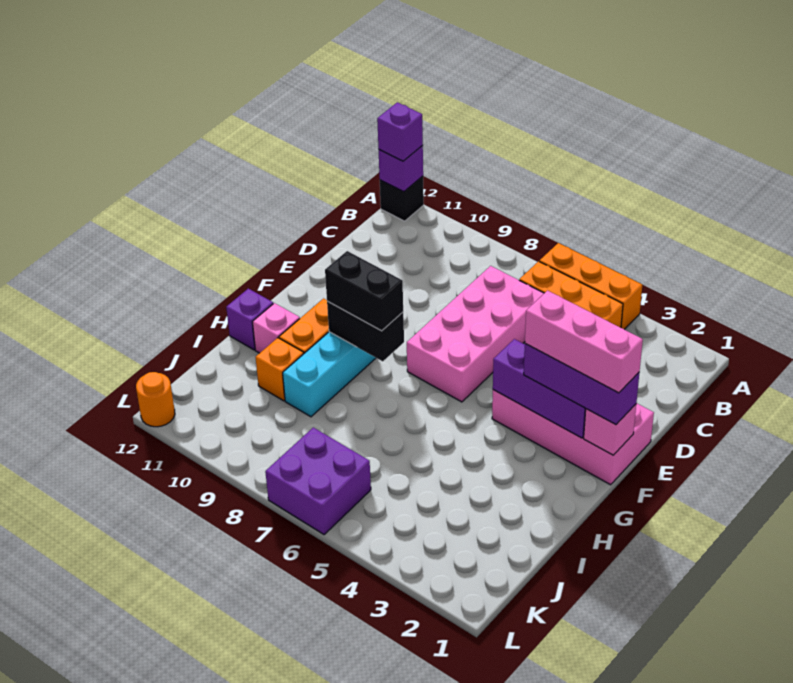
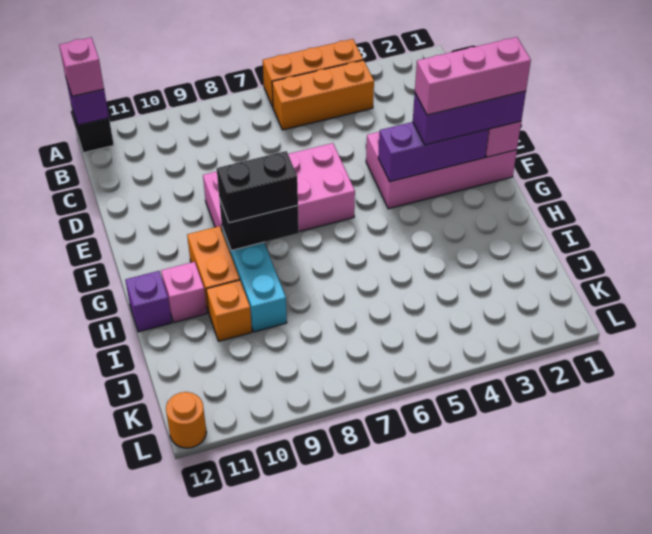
purple brick A12 level 3 -> pink brick A12 level 3
pink brick C6:F7 level 1 -> pink brick E6:F9 level 1
purple brick K6:L7 level 1 -> none

